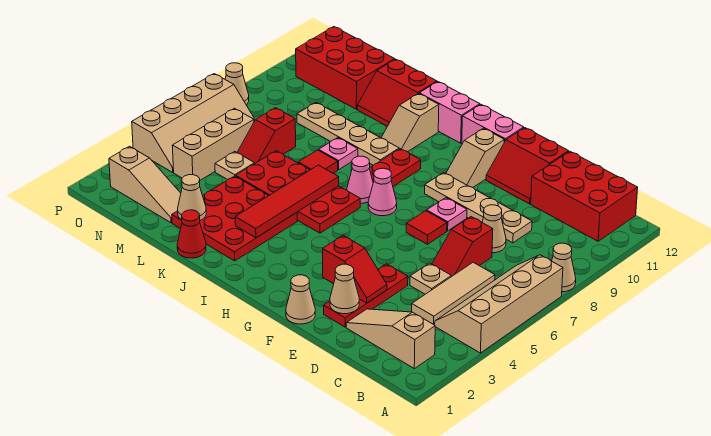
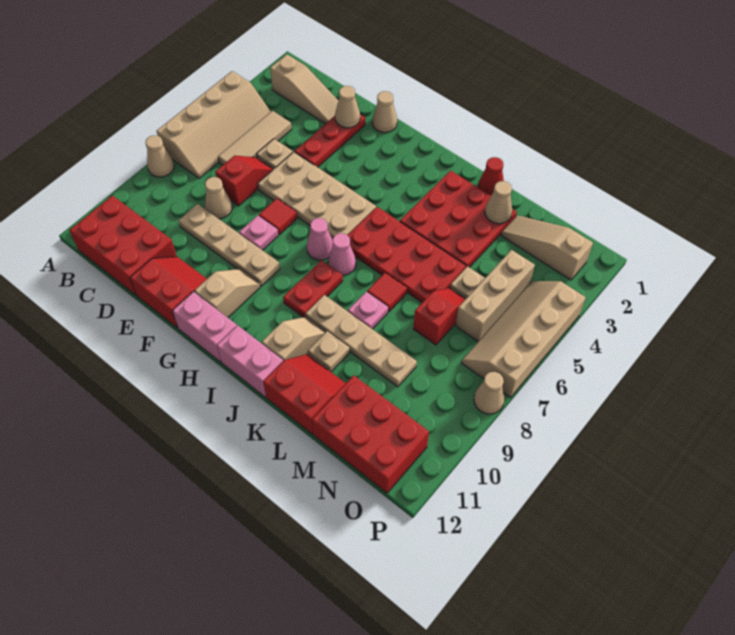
red slope E3:F3 level 2 top F -> none
none -> tan plate E5:H6 level 1
red tile J3:J6 level 2 -> none
none -> tan plate K10 level 1

